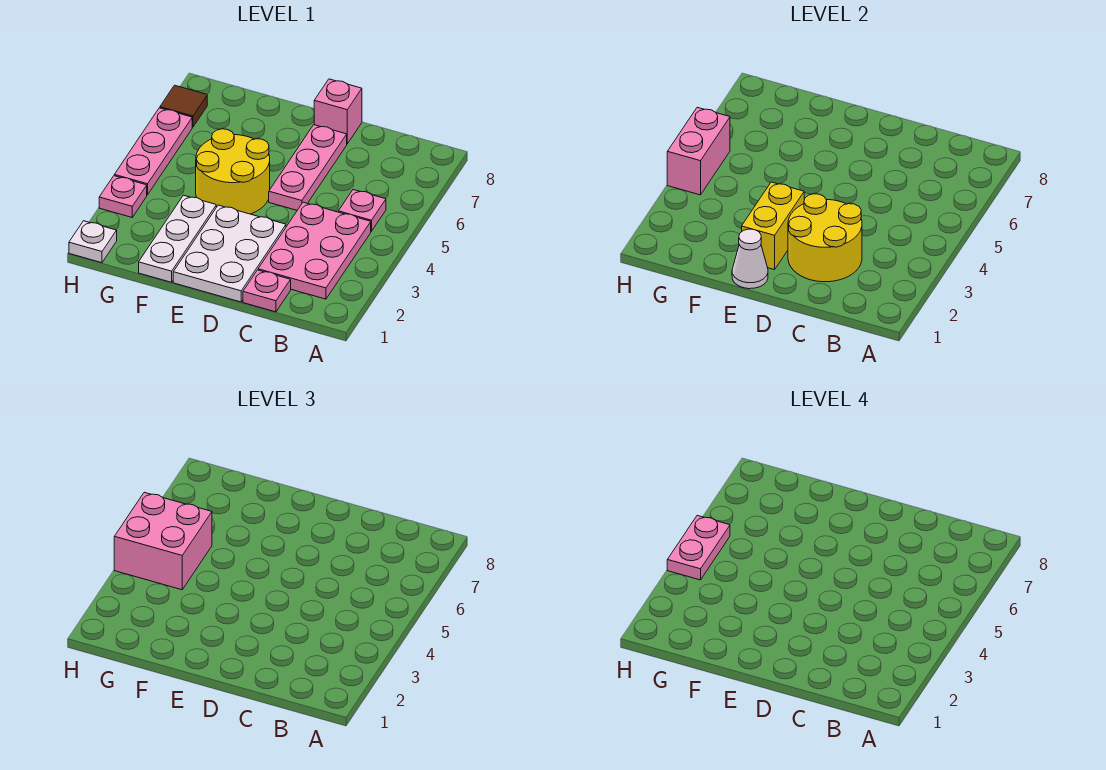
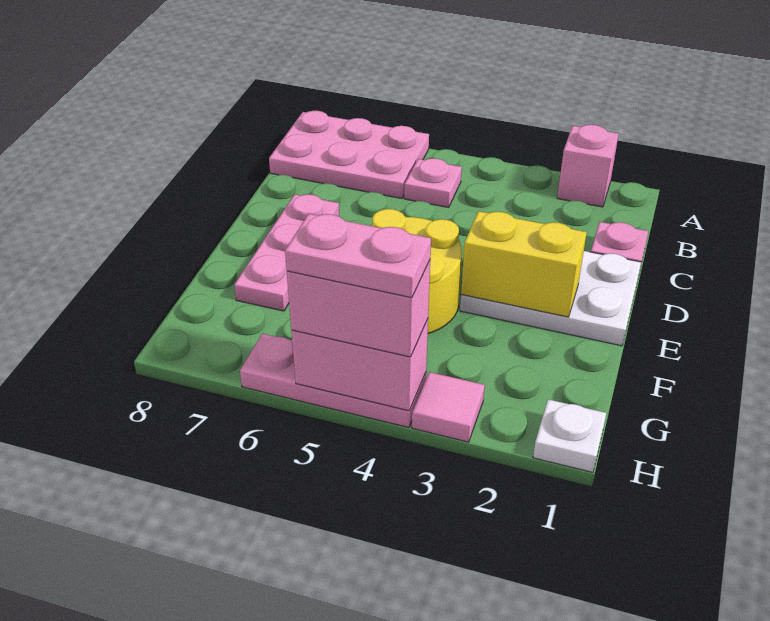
pink plate B2:C4 level 1 -> pink plate A6:B8 level 1
yellow round brick C2:D3 level 2 -> none
pink plate D5:D7 level 1 -> pink plate D7:F7 level 1
pink brick D8 level 1 -> pink brick A2 level 1
white cone E1 level 2 -> none
white plate F1:F3 level 1 -> none
pink brick G4:H5 level 3 -> pink brick H4:H5 level 3
pink plate H3 level 1 -> pink tile H3 level 1
brown tile H7 level 1 -> none

